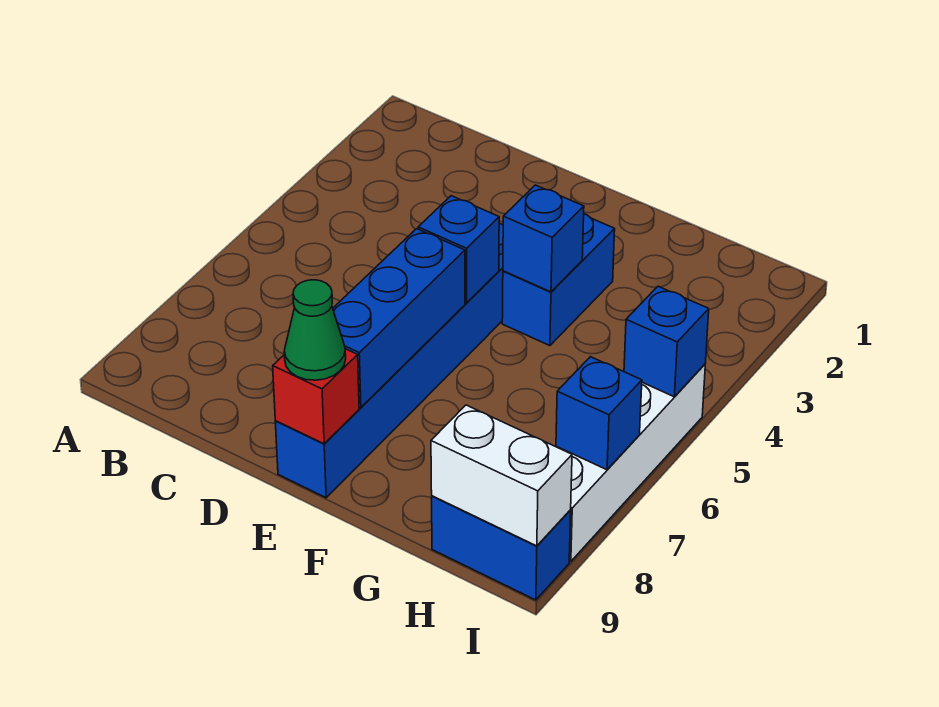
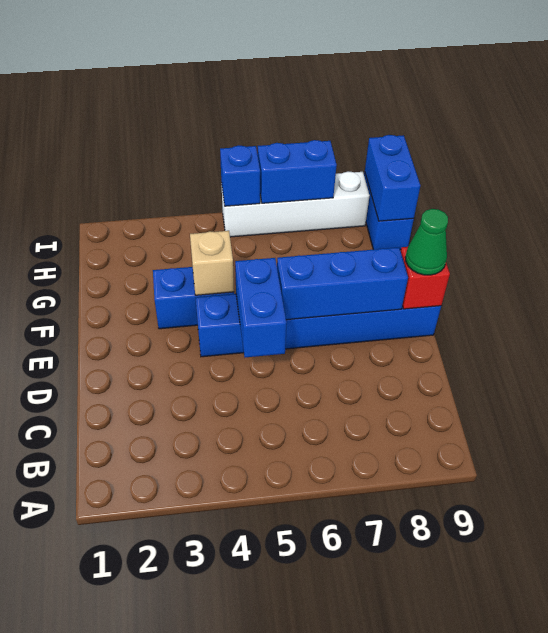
blue brick E5 level 2 -> blue brick D5:E5 level 2
blue brick F4 level 2 -> tan brick F4 level 2
white brick H9:I9 level 2 -> blue brick H9:I9 level 2
blue brick I7 level 2 -> blue brick I6:I7 level 2

